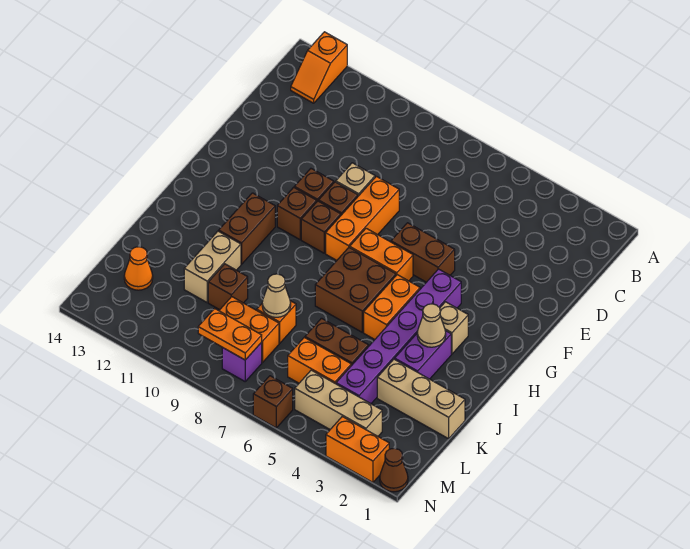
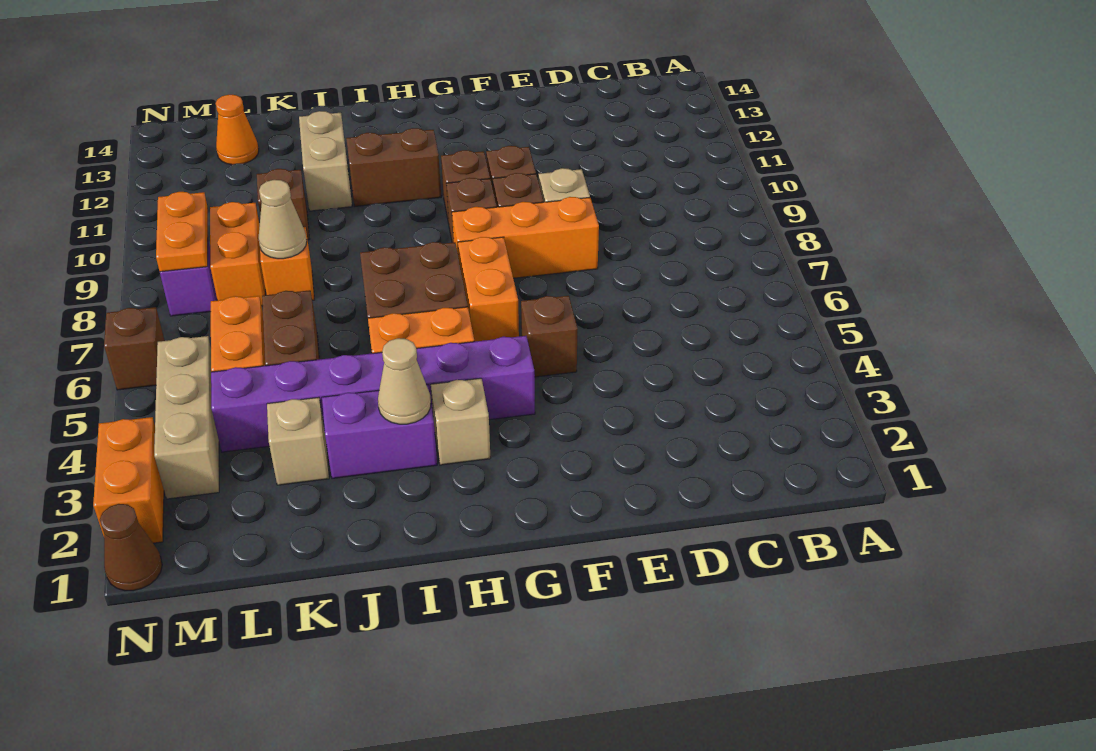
orange slope A13:B13 level 1 top A -> none
brown brick F5:F6 level 1 -> brown brick F5 level 1
tan brick J11:K11 level 1 -> tan brick J11:J12 level 1
tan brick K1:K3 level 1 -> tan brick K3 level 1

